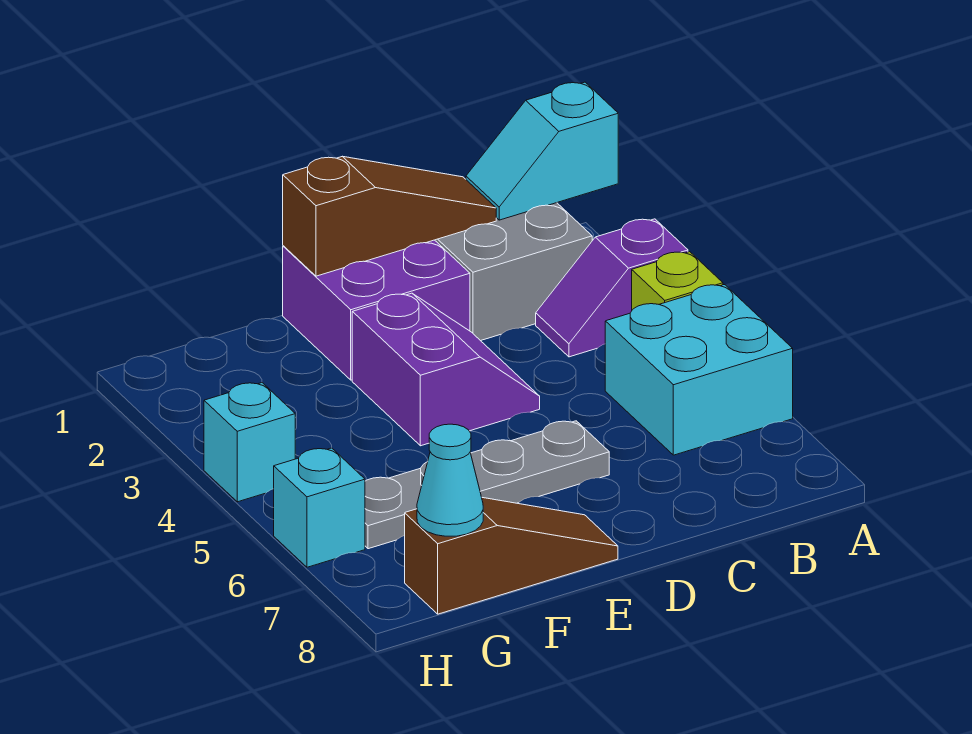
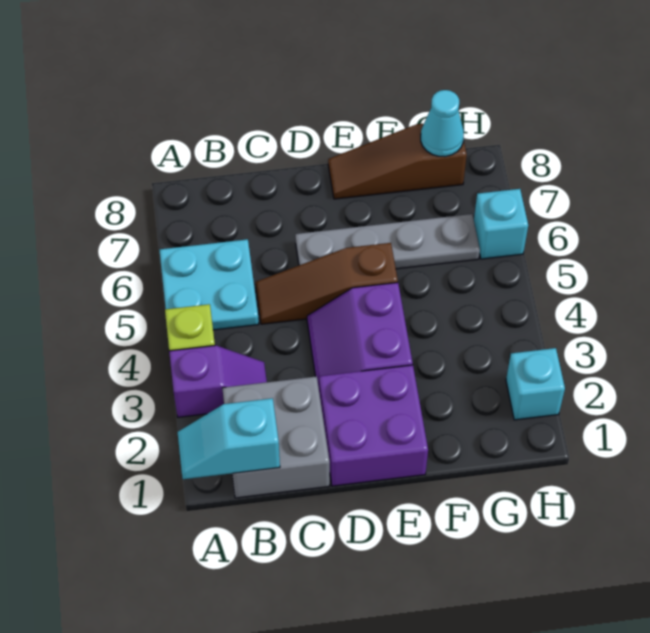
cyan slope A1:B1 level 2 top A -> cyan slope A1:B1 level 2 top B
cyan brick A5:B6 level 1 -> cyan plate A5:B6 level 1
brown slope C1:E1 level 2 top E -> brown slope C5:E5 level 1 top E
cyan brick H4 level 1 -> cyan brick H2 level 1

